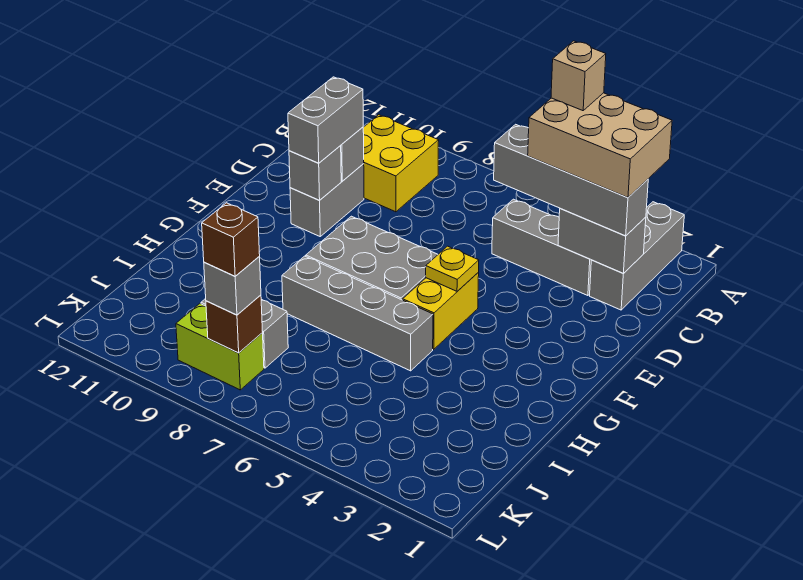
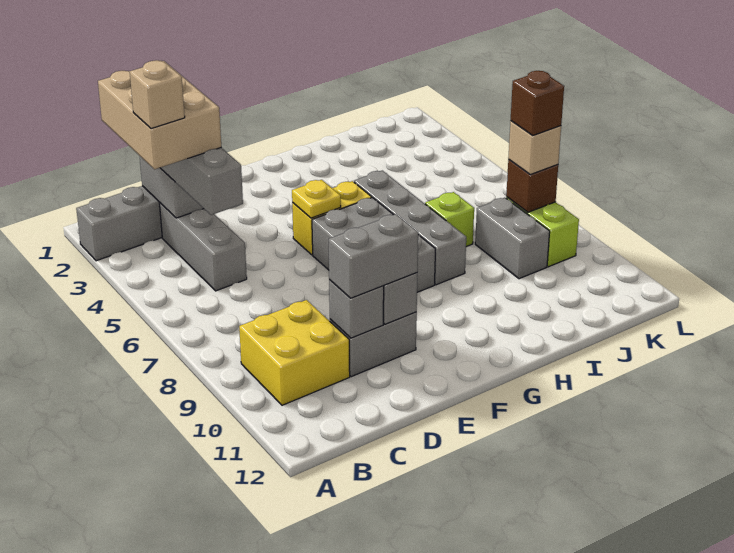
none -> lime brick I7 level 1
grey brick K8 level 3 -> tan brick K8 level 3

